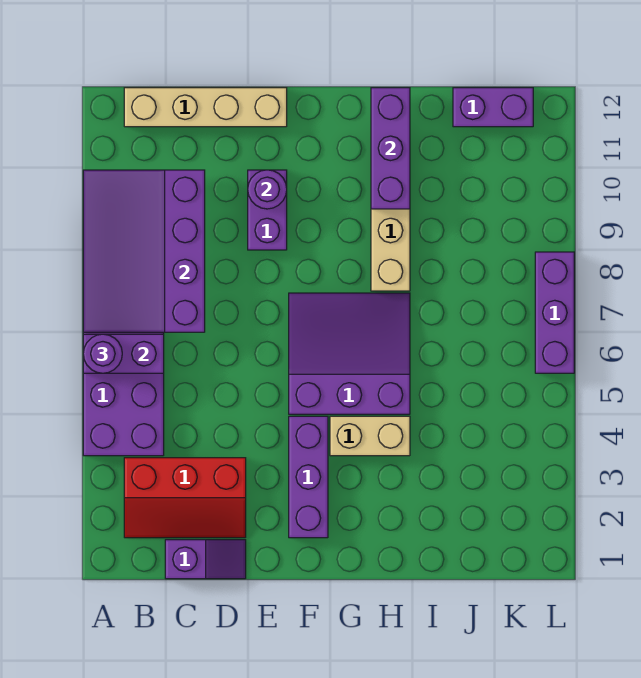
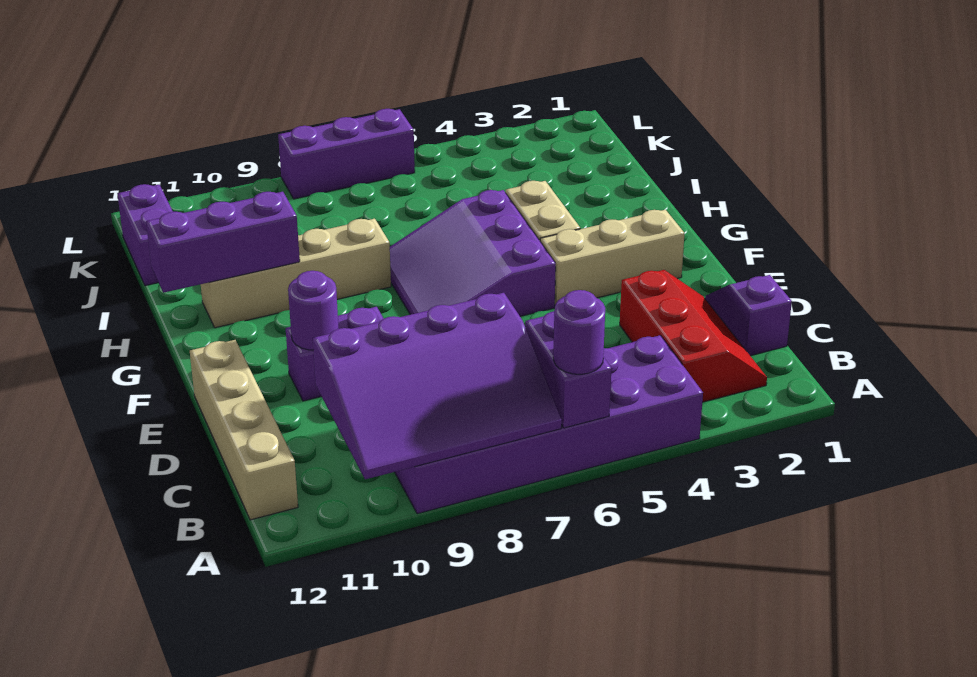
purple brick F2:F4 level 1 -> tan brick F2:F4 level 1

